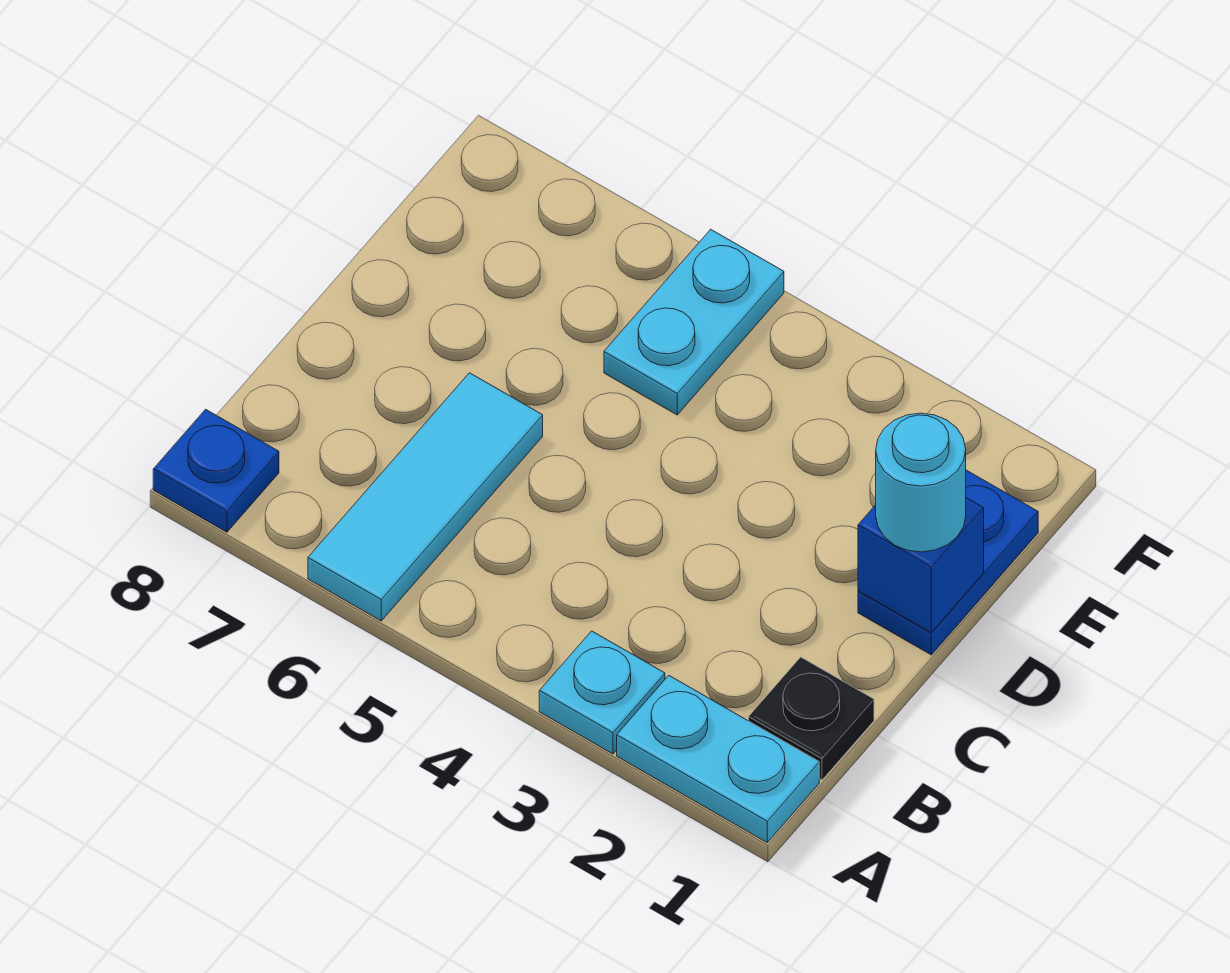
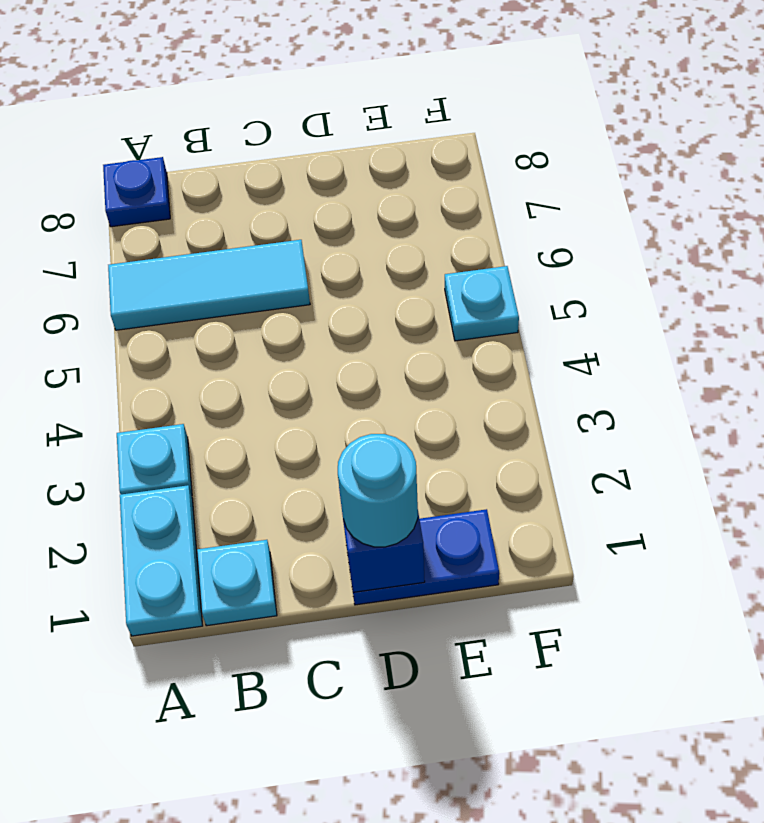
black plate B1 level 1 -> cyan plate B1 level 1
cyan plate E5:F5 level 1 -> cyan plate F5 level 1

